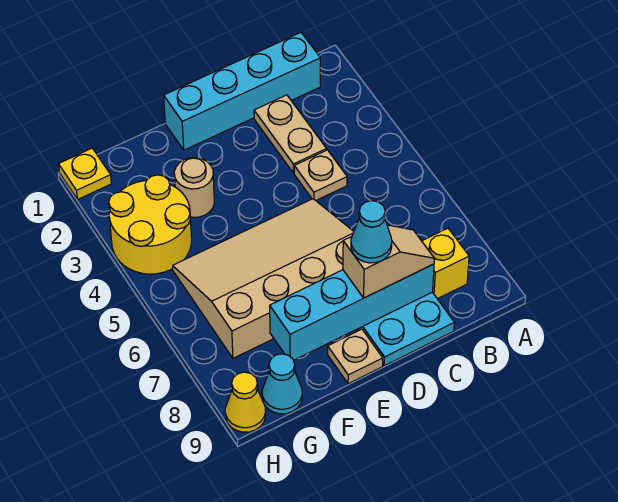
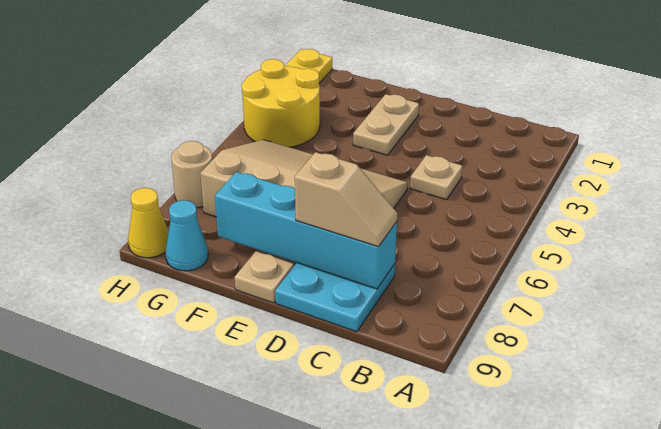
cyan brick B1:E1 level 1 -> none
yellow brick B8 level 1 -> none
tan plate C2:C3 level 1 -> tan plate E2:E3 level 1
cyan cone D8 level 4 -> none
tan round brick F3 level 1 -> tan round brick H7 level 1

